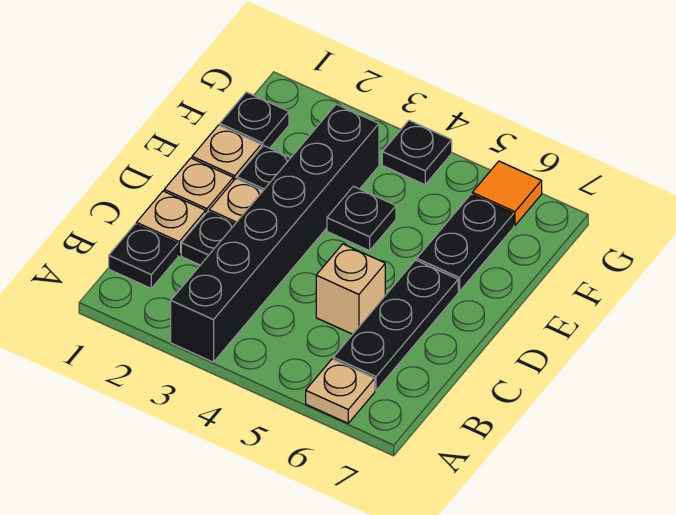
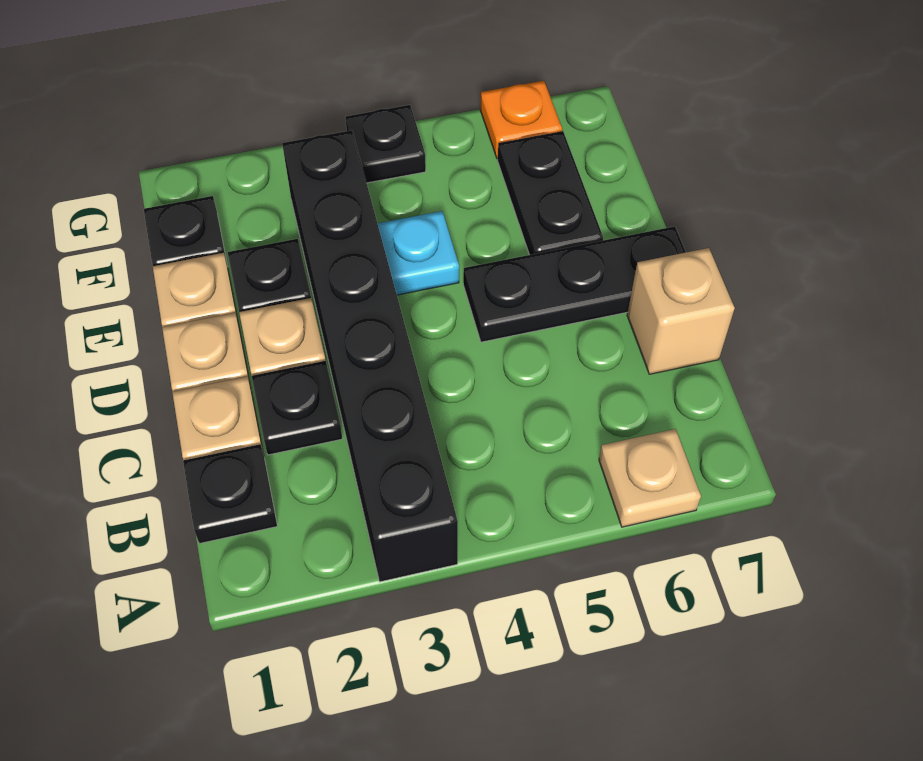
black plate B6:D6 level 1 -> black plate D5:D7 level 1
tan brick C5 level 1 -> tan brick C7 level 1
black plate E4 level 1 -> cyan plate E4 level 1
orange tile G6 level 1 -> orange plate G6 level 1

